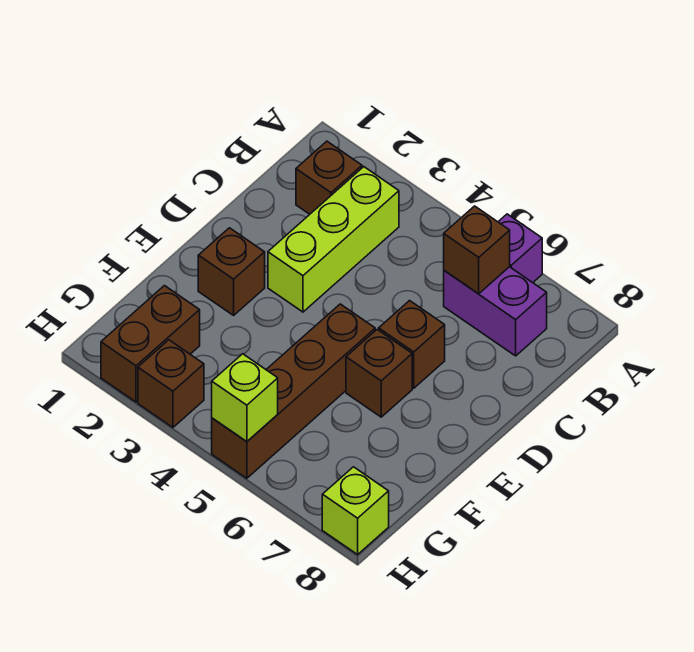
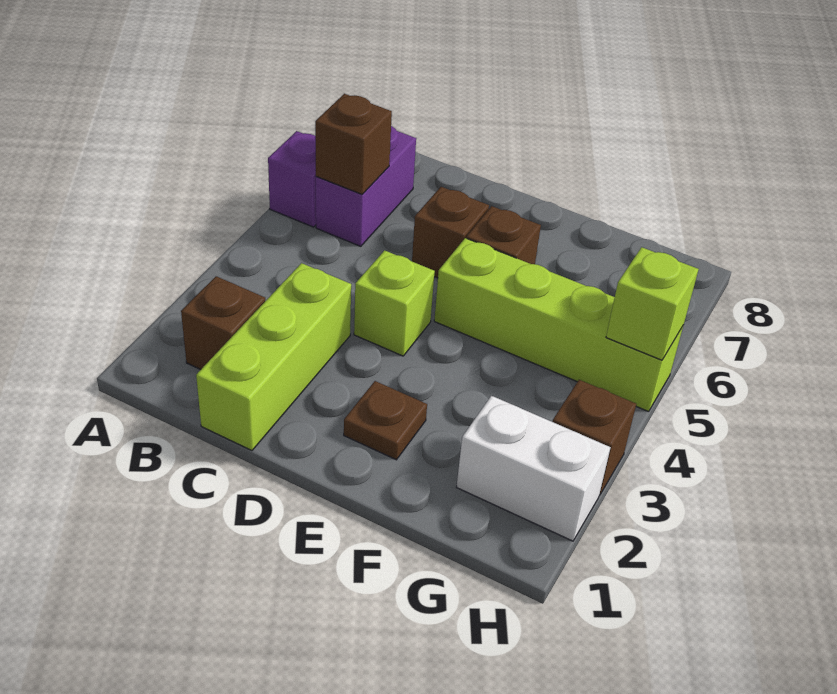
lime brick B3:D3 level 1 -> lime brick C1:C3 level 1
brown brick E2 level 1 -> brown plate E2 level 1
brown brick E5:H5 level 1 -> lime brick E5:H5 level 1
brown brick G2:H2 level 1 -> white brick G2:H2 level 1
lime brick H8 level 1 -> lime brick D4 level 1

